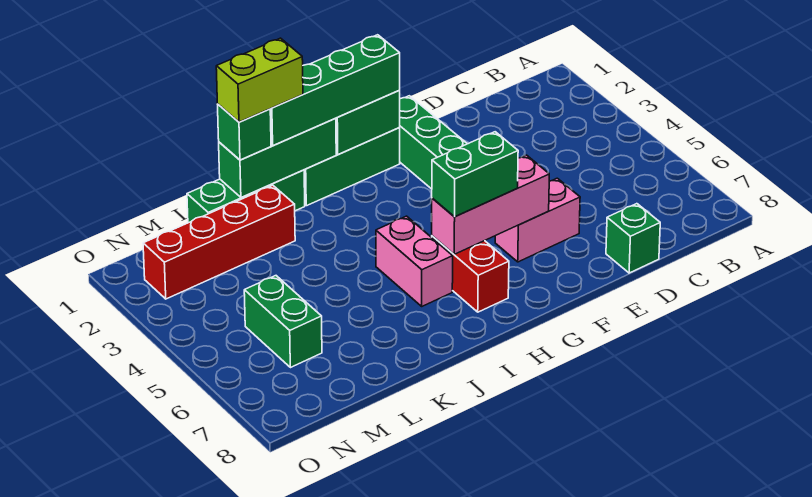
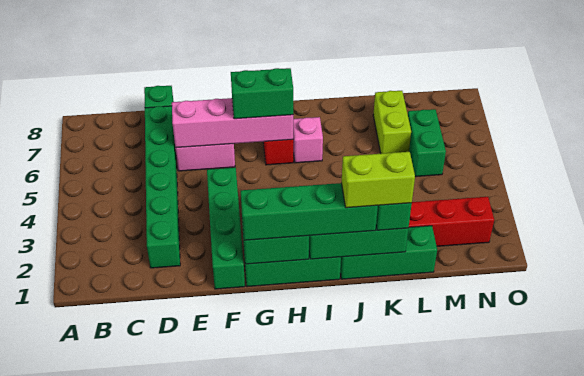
none -> green brick D2:D7 level 1
pink brick F6:H6 level 2 -> pink brick E6:H6 level 2
pink brick I5:I6 level 1 -> pink brick I6 level 1
none -> lime brick L6:L7 level 1

